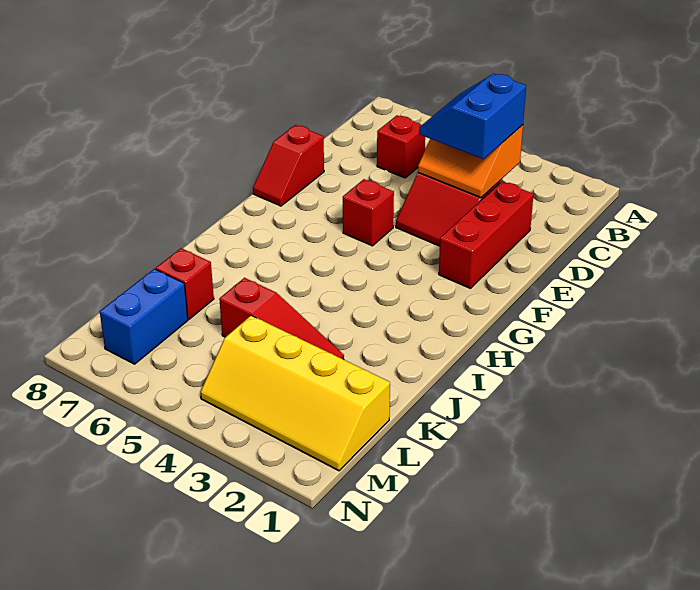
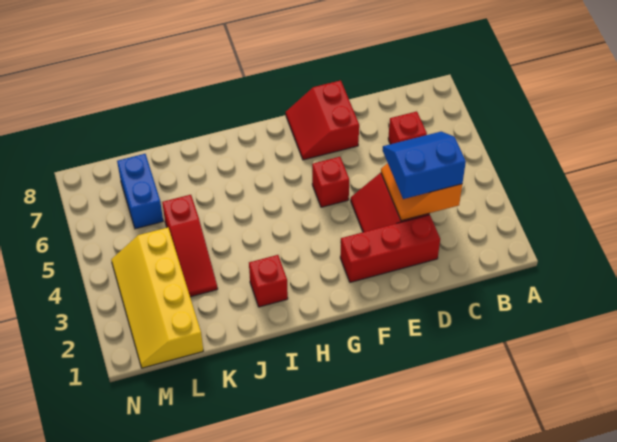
red slope E8:F8 level 1 top E -> red slope E7:F8 level 1 top E
red brick K7 level 1 -> red brick I2 level 1
blue brick L7:M7 level 1 -> blue brick L6:L7 level 1

